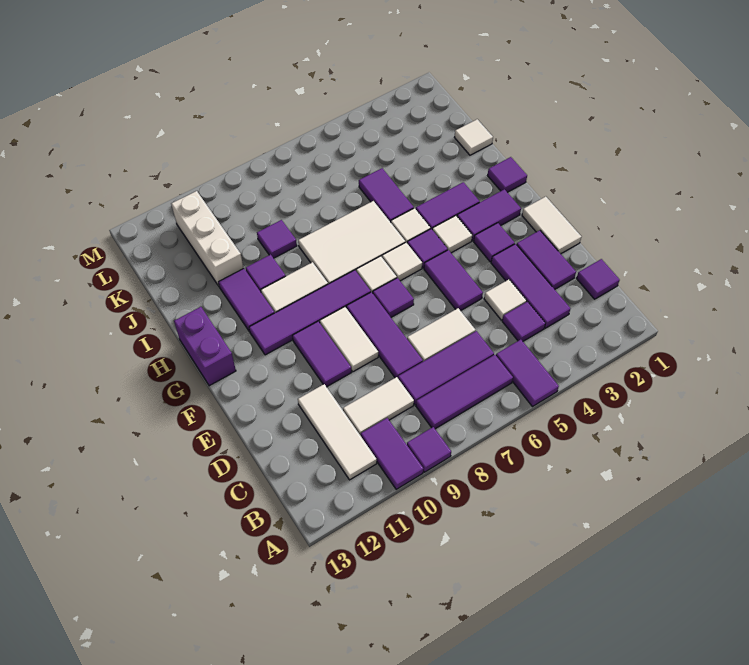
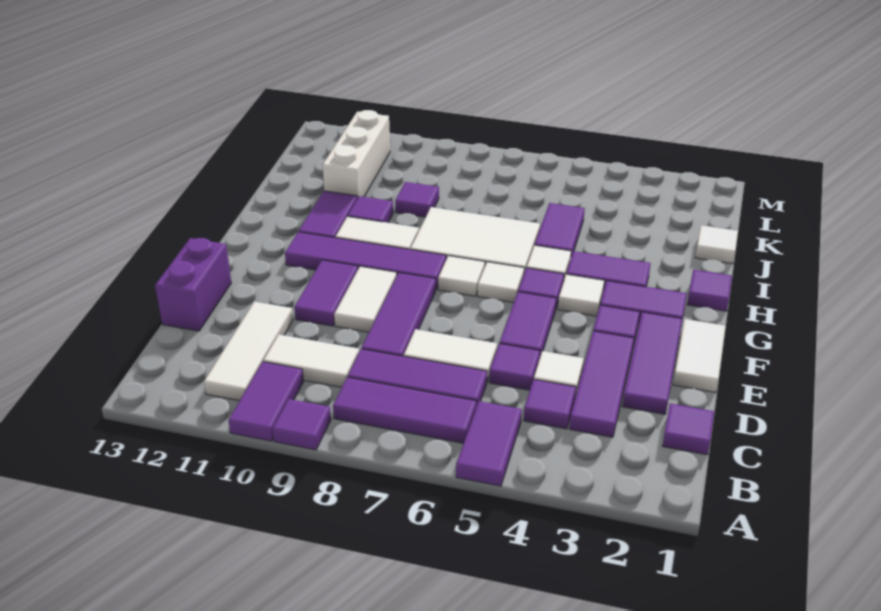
purple tile D2:E2 level 1 -> purple tile D2:F2 level 1
purple tile F7 level 1 -> purple tile D5 level 1
purple brick G13:H13 level 1 -> purple brick D13:E13 level 1

